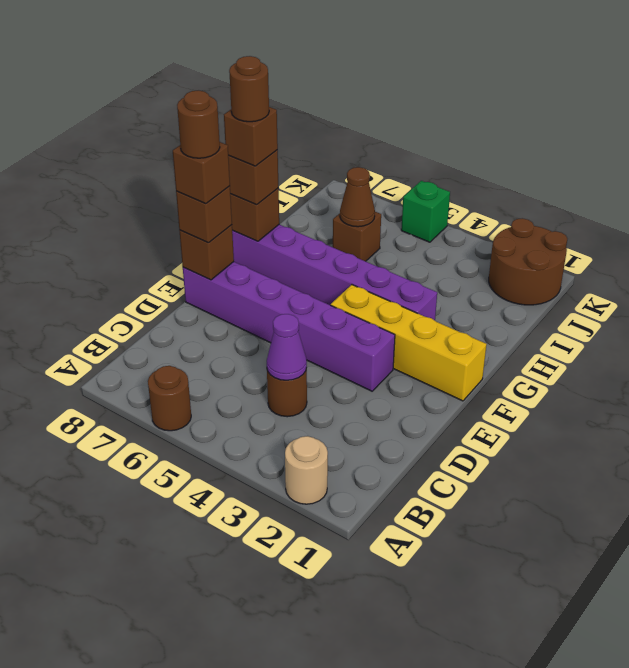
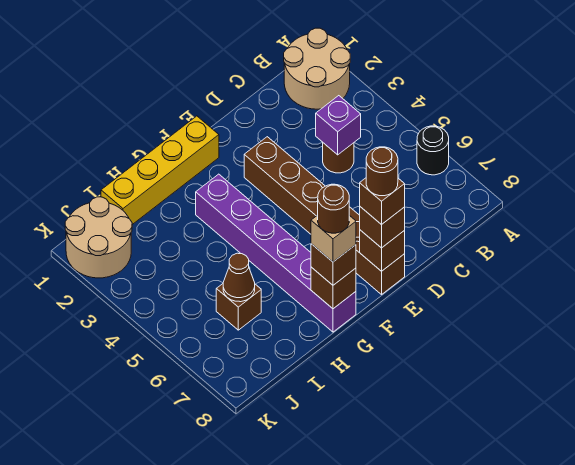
tan round brick A2 level 1 -> tan round brick A1:B2 level 1
brown round brick A6 level 1 -> black round brick A6 level 1
purple cone C4 level 2 -> purple brick C4 level 2
purple brick E3:E8 level 1 -> brown brick E3:E8 level 1
yellow brick F1:F4 level 1 -> yellow brick F1:I1 level 1
brown brick G8 level 4 -> tan brick G8 level 4
brown round brick J1:K2 level 1 -> tan round brick J1:K2 level 1
green brick K5 level 1 -> none

